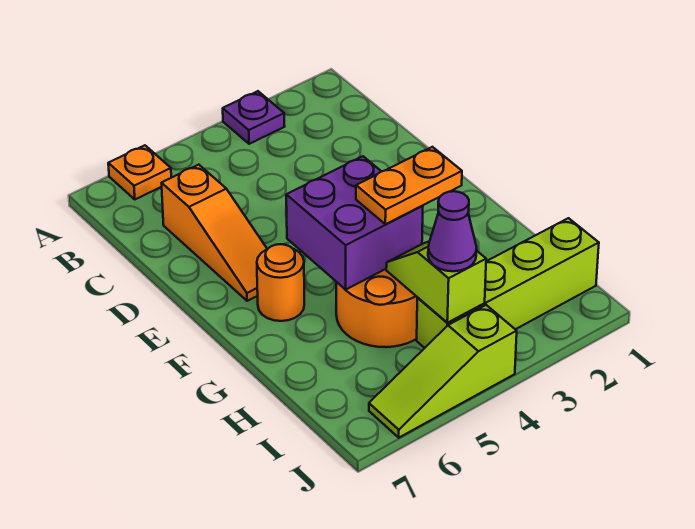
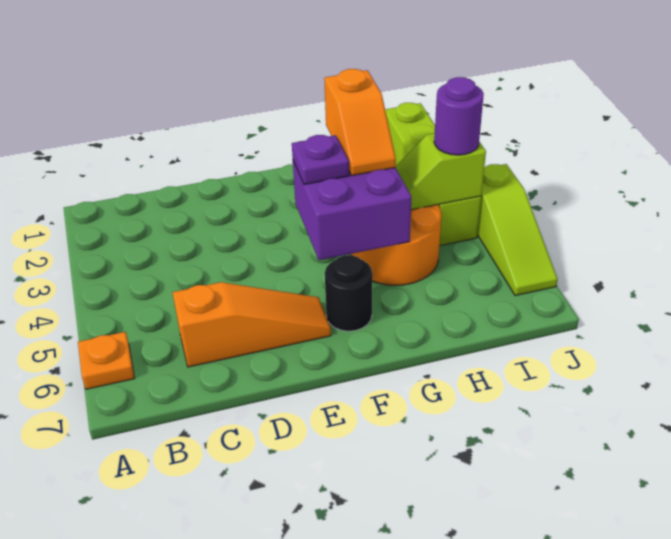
purple plate A3 level 1 -> purple plate F4 level 3
orange round brick F6 level 1 -> black round brick F6 level 1
orange plate G3:G4 level 3 -> orange slope G3:G4 level 3 top 3
purple cone I4 level 3 -> purple round brick I4 level 3

